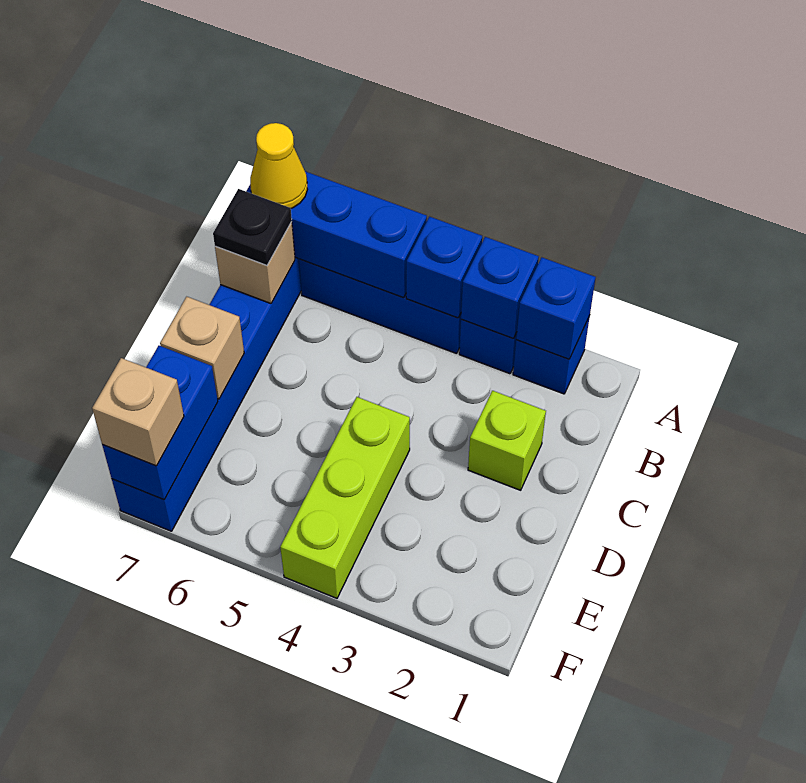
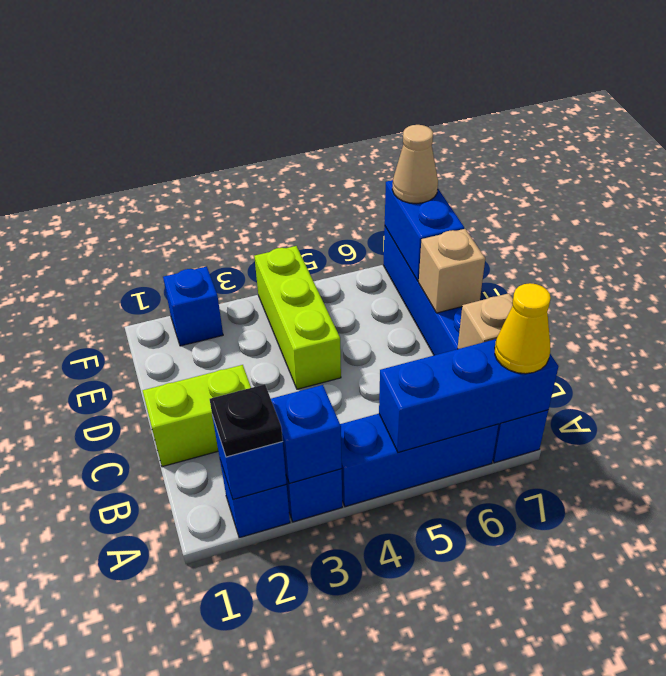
blue brick A4 level 2 -> blue brick F2 level 1
black plate B7 level 3 -> black plate A2 level 3
lime brick C2 level 1 -> lime brick C1:C2 level 1
tan brick F7 level 3 -> tan cone F7 level 3

